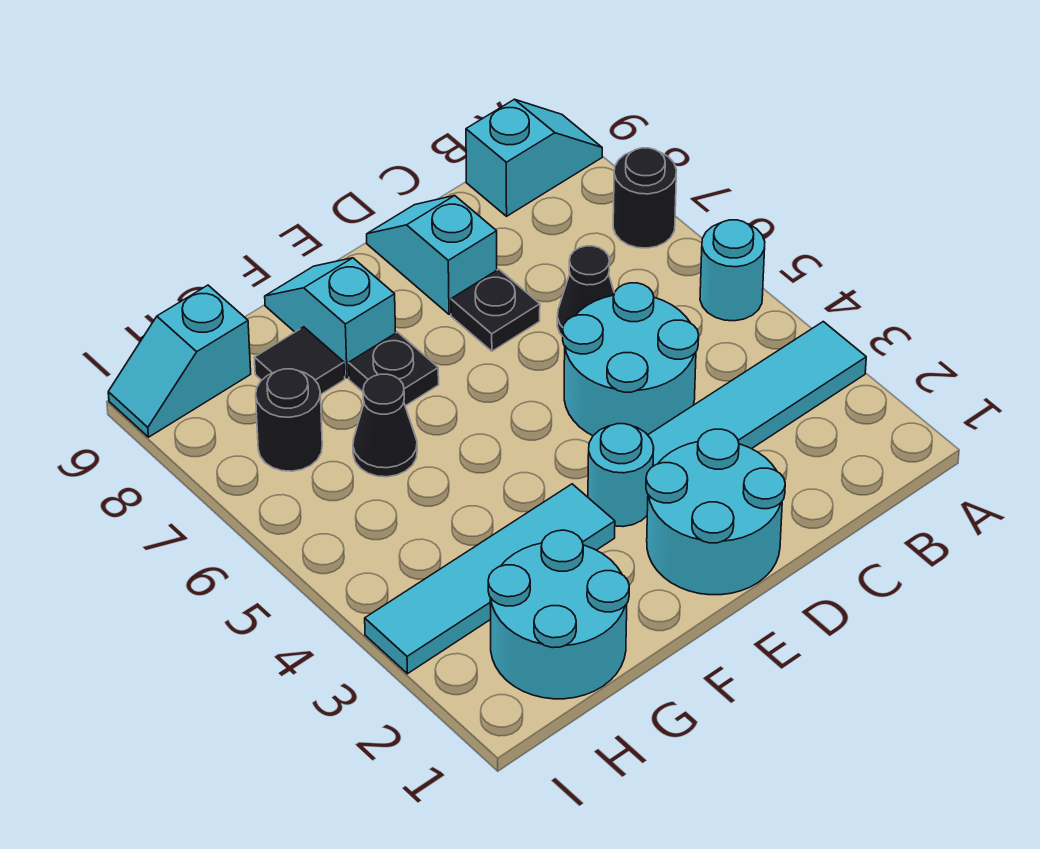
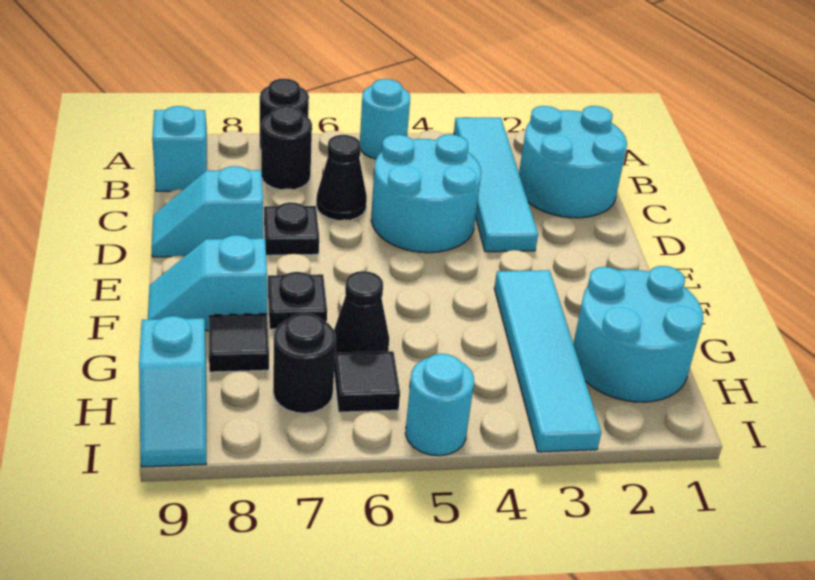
none -> black round brick B7 level 1
cyan round brick D1:E2 level 1 -> cyan round brick B1:C2 level 1
cyan round brick E3 level 1 -> cyan round brick I5 level 1
none -> black tile H6 level 1

